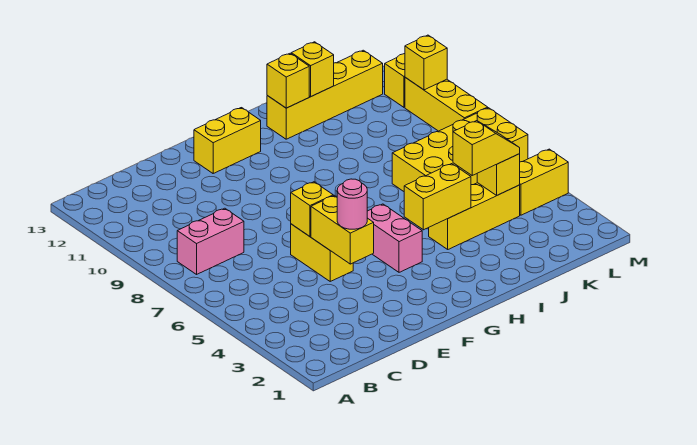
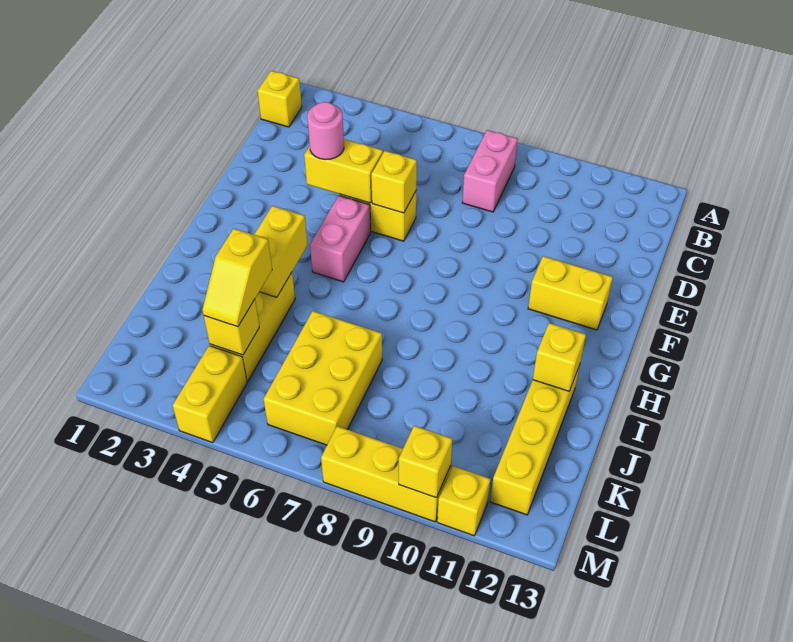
yellow brick F12:G12 level 1 -> yellow brick F11:F12 level 1
pink brick G4:G5 level 1 -> pink brick F5:G5 level 1
yellow brick J6:M7 level 1 -> yellow brick J6:L7 level 1
yellow brick J12 level 2 -> yellow brick B1 level 1

